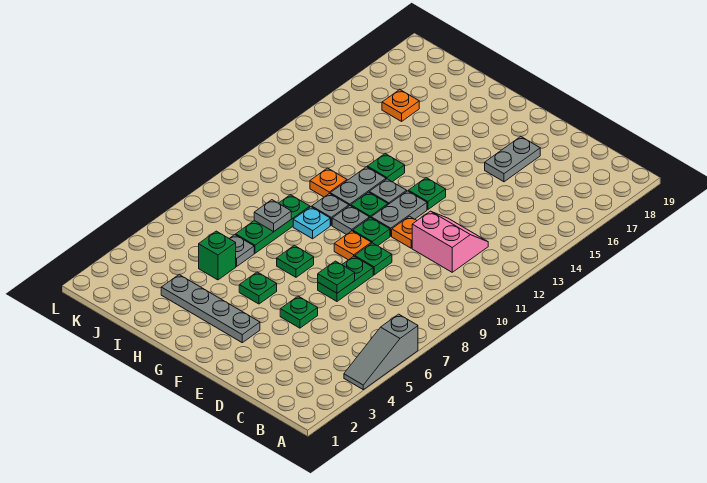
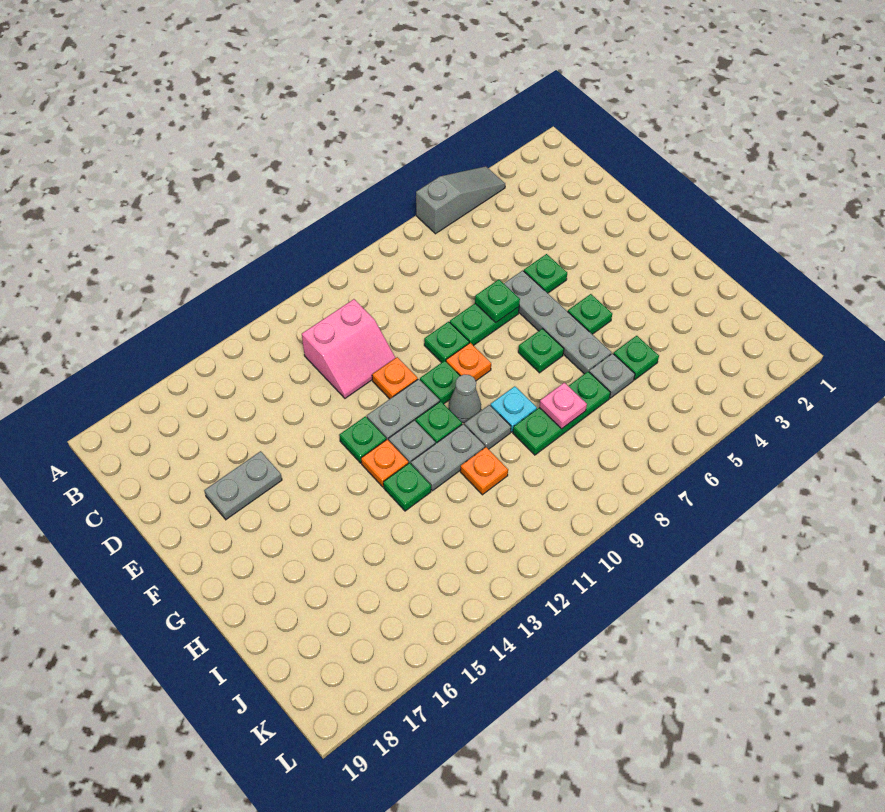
pink slope C11:D12 level 1 top 11 -> pink slope C11:D12 level 1 top C
grey plate F3:I3 level 1 -> grey plate E6:H6 level 1
grey plate G10 level 1 -> grey cone G10 level 1
green brick I5 level 1 -> green plate I5 level 1
grey plate I8 level 2 -> pink plate I8 level 2
orange plate J16 level 1 -> orange plate G13 level 1

